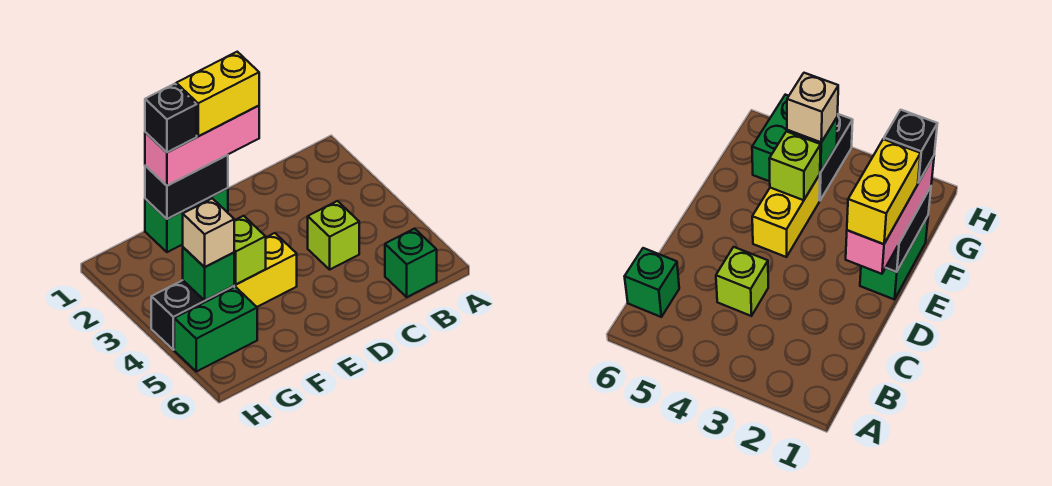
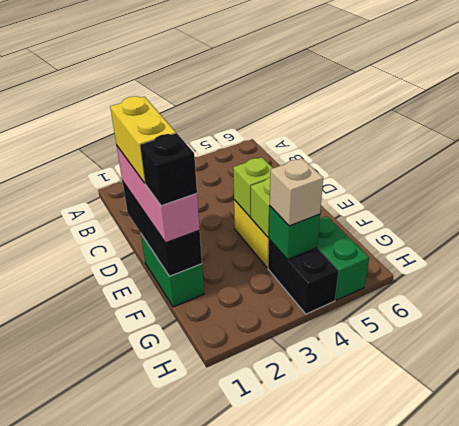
green brick B6 level 1 -> none
lime brick C4 level 1 -> lime brick E4 level 2
black brick E1:F1 level 2 -> black brick D1:F1 level 2

